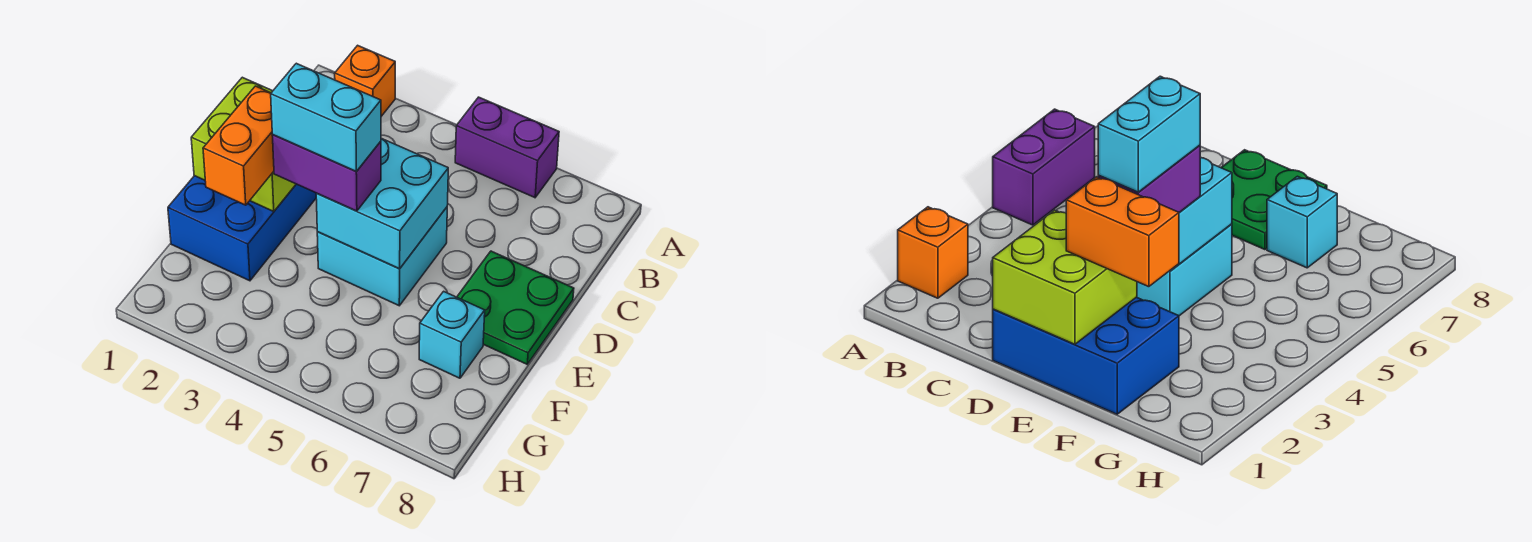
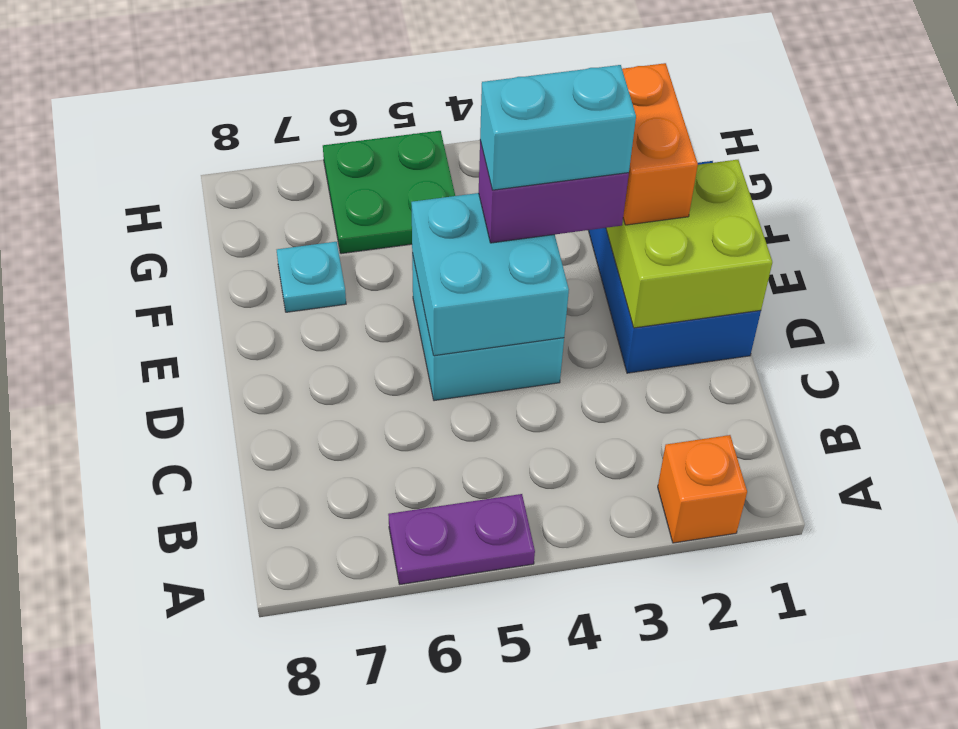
purple brick A5:A6 level 1 -> purple plate A5:A6 level 1
green plate D7:E8 level 1 -> green plate G5:H6 level 1
cyan brick F7 level 1 -> cyan plate F7 level 1

